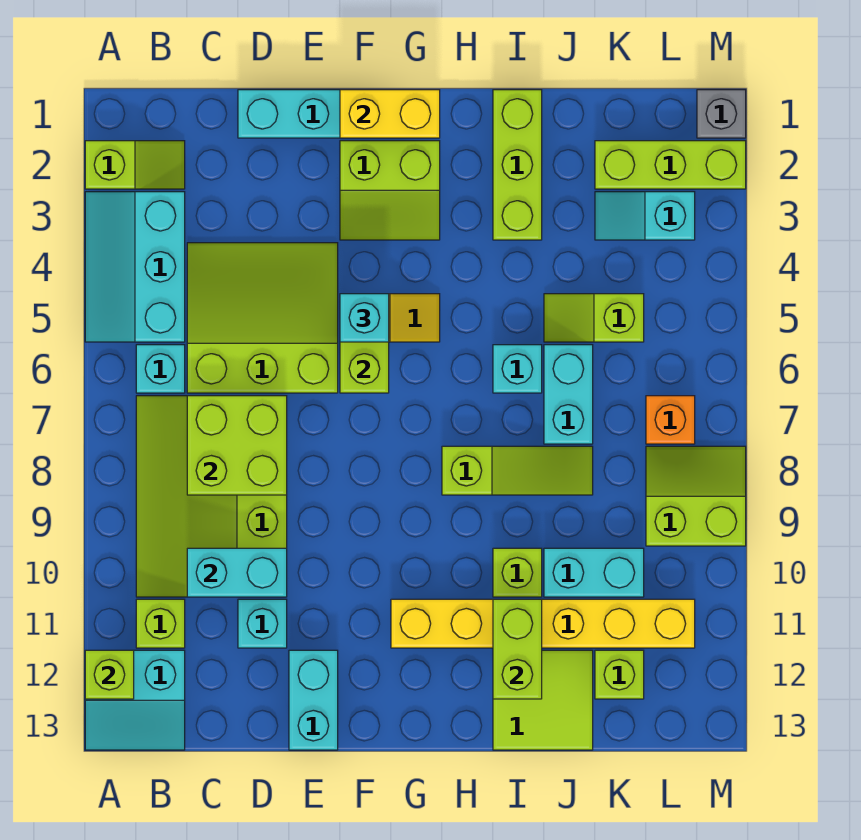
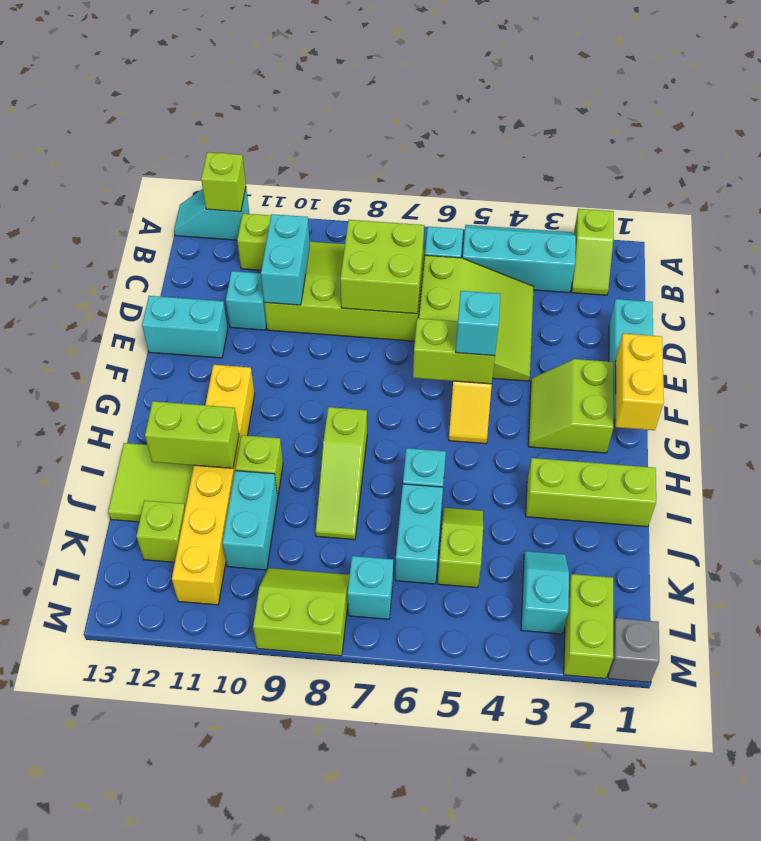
cyan slope A12:B13 level 1 top 12 -> cyan slope A12:A13 level 1 top 12
cyan brick J6:J7 level 1 -> cyan brick J6:K6 level 1
lime brick K2:M2 level 1 -> lime brick L2:M2 level 1
orange brick L7 level 1 -> cyan brick L7 level 1
lime slope L8:M9 level 1 top 9 -> lime slope L8:M9 level 1 top M

